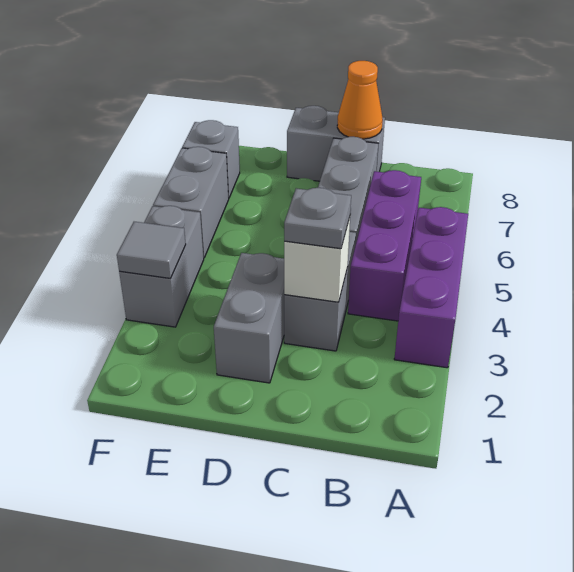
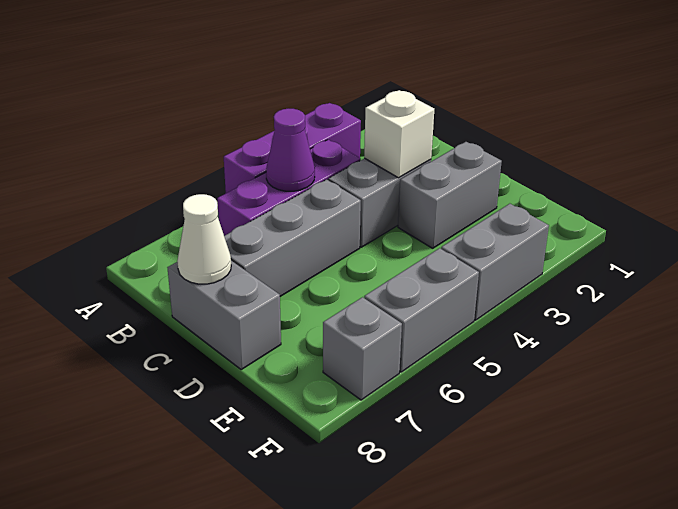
none -> purple cone B5 level 2
grey plate C3 level 3 -> none
orange cone C8 level 2 -> white cone C8 level 2
grey tile F3 level 2 -> none

